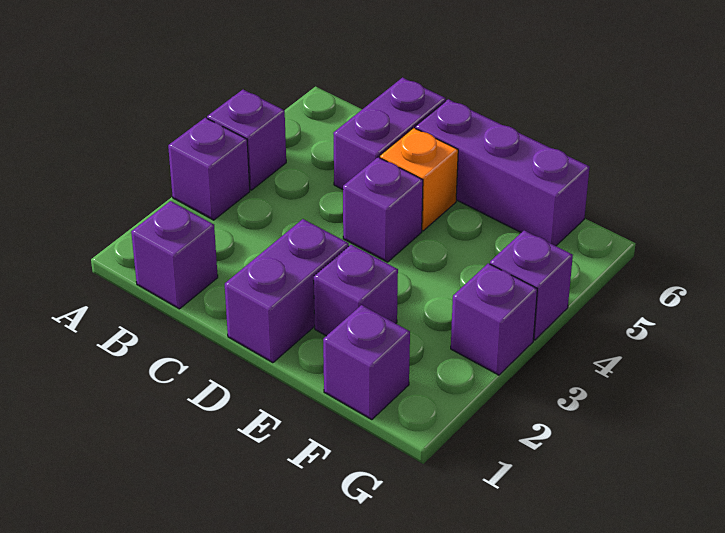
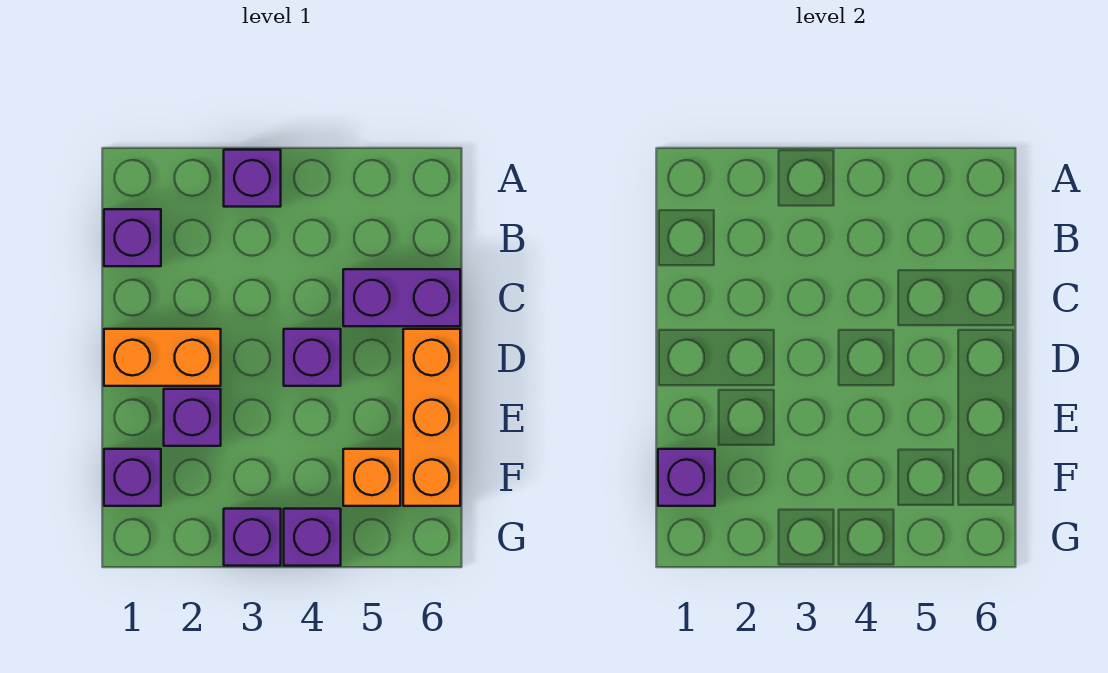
purple brick A4 level 1 -> purple brick F1 level 2
purple brick D1:D2 level 1 -> orange brick D1:D2 level 1
orange brick D5 level 1 -> orange brick F5 level 1
purple brick D6:F6 level 1 -> orange brick D6:F6 level 1

